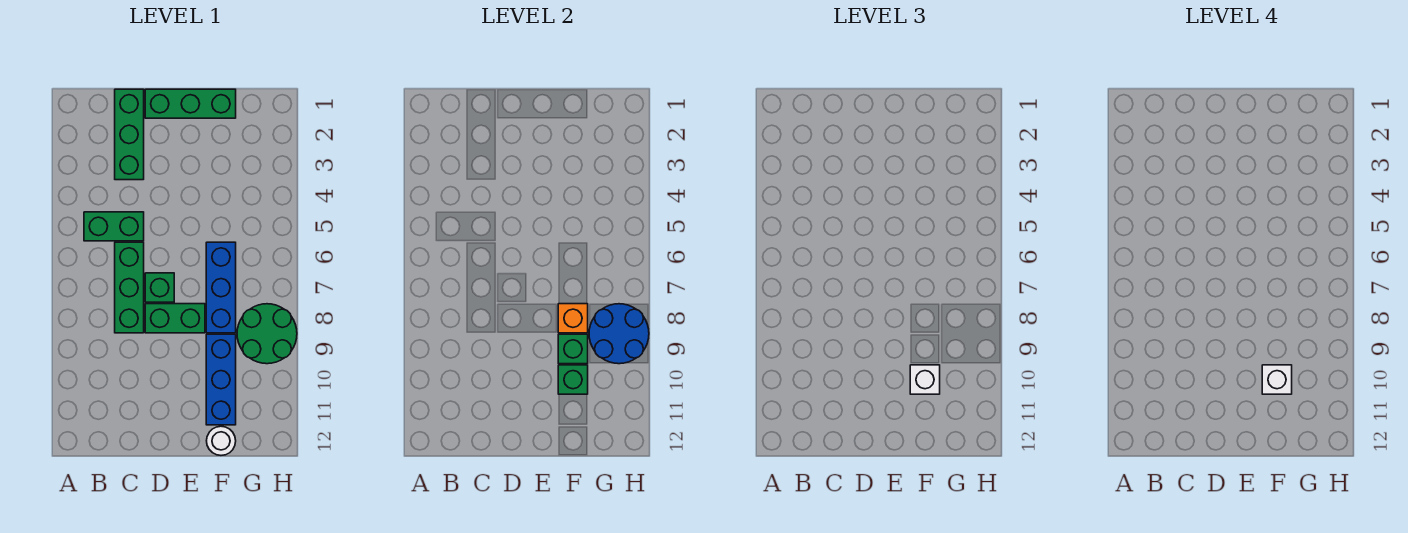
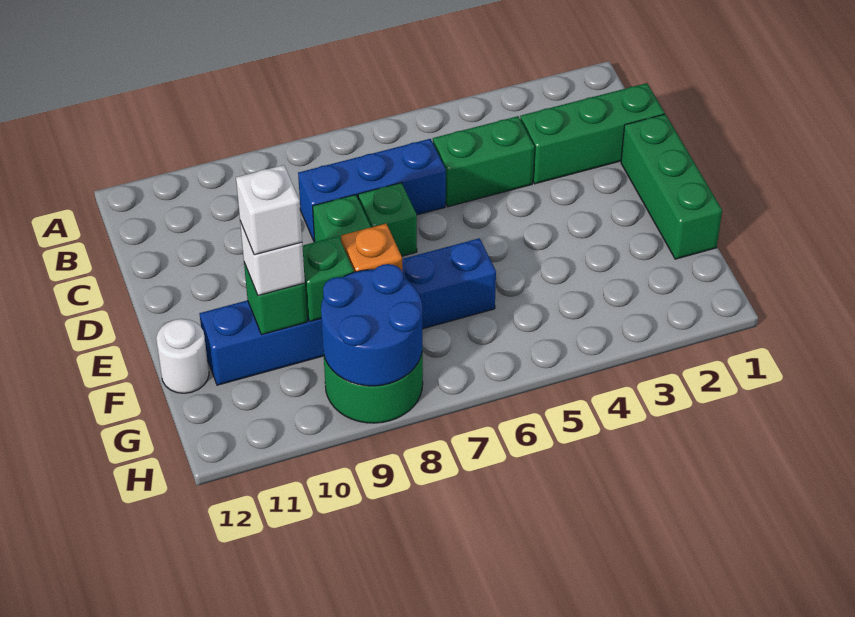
green brick B5:C5 level 1 -> green brick C4:C5 level 1
green brick C6:C8 level 1 -> blue brick C6:C8 level 1

